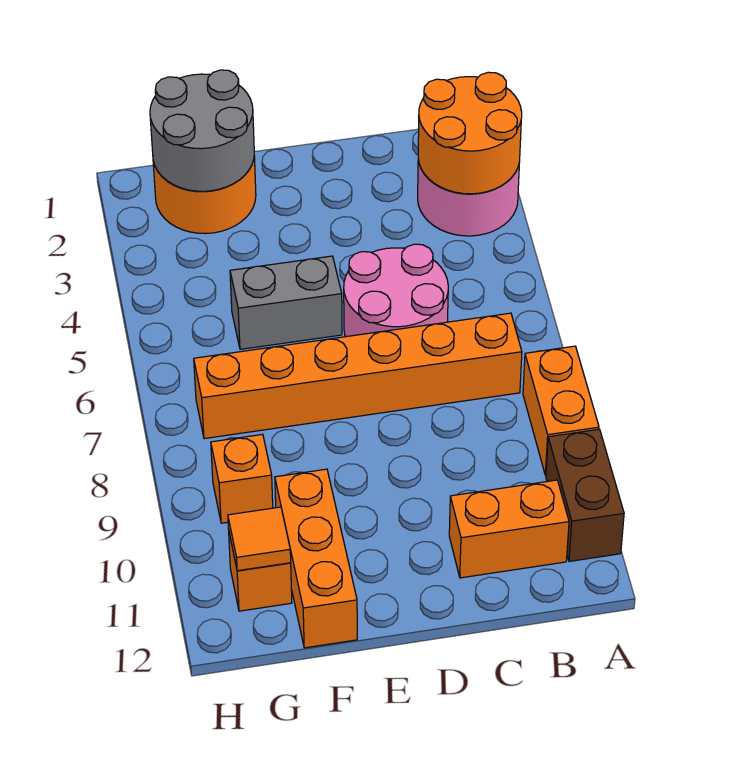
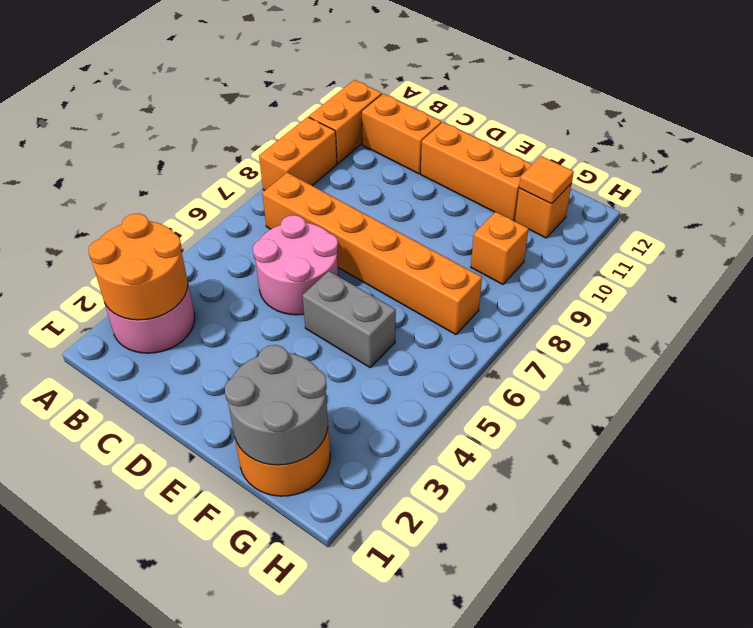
brown brick A10:A11 level 1 -> orange brick A10:A11 level 1
orange brick F10:F12 level 1 -> orange brick D11:F11 level 1

